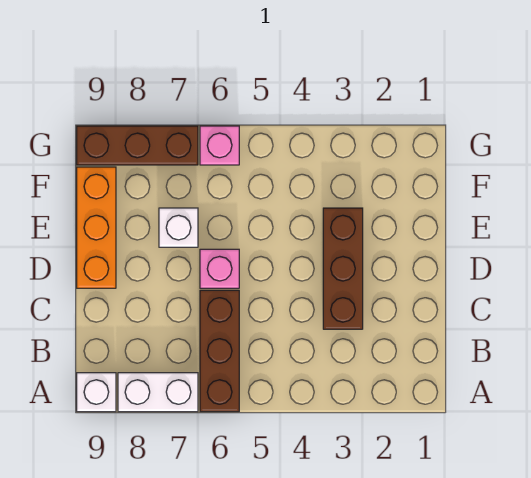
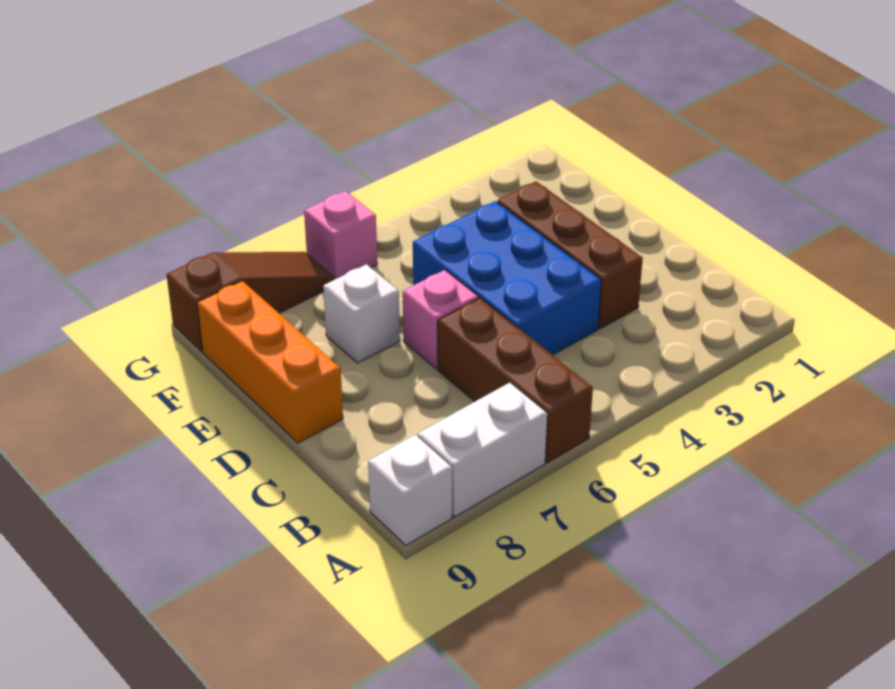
none -> blue brick C4:E5 level 1
brown brick G7:G9 level 1 -> brown slope G7:G9 level 1 top 9

